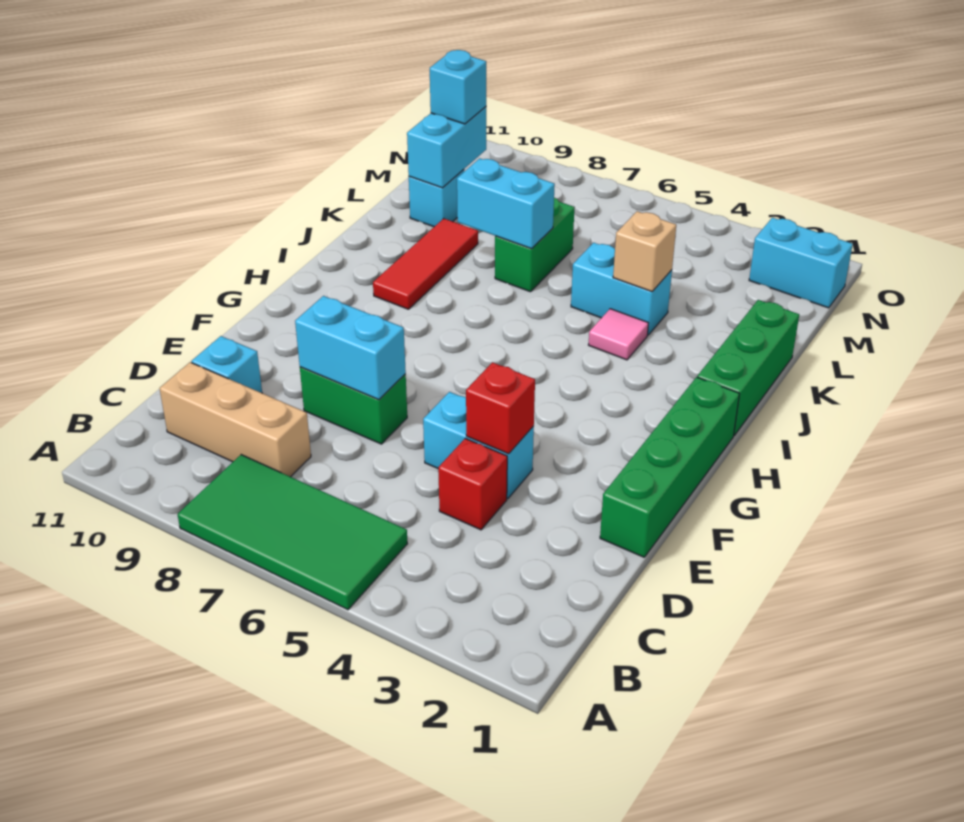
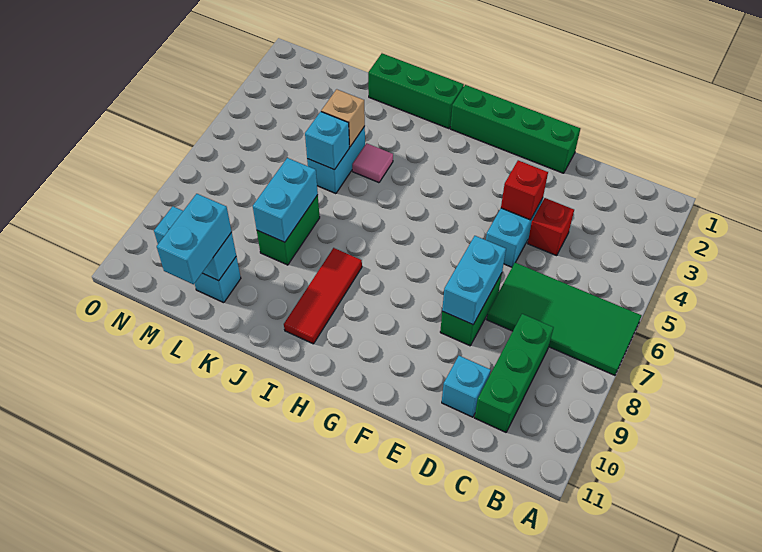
green tile A5:B8 level 1 -> green tile A6:D7 level 1
tan brick C8:C10 level 1 -> green brick C8:C10 level 1
red tile I9:K9 level 1 -> red tile I8:I10 level 1
green brick K7:L7 level 1 -> green brick K7:K8 level 1
cyan brick M10 level 3 -> cyan brick K5 level 2
cyan brick N1:N2 level 1 -> cyan brick L10:L11 level 3

